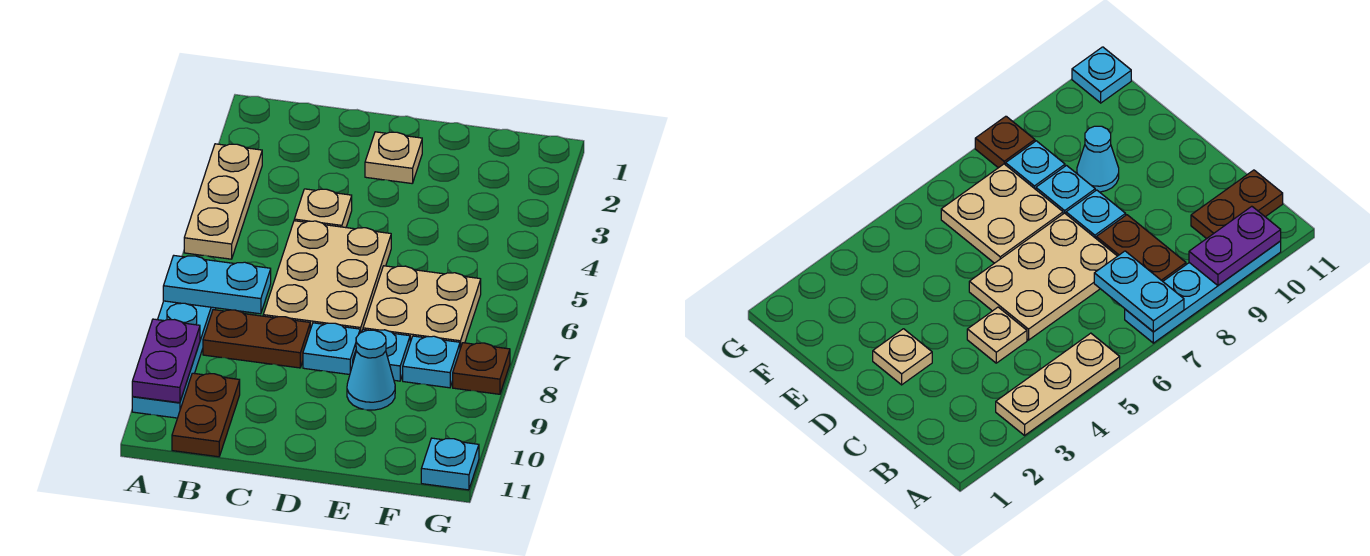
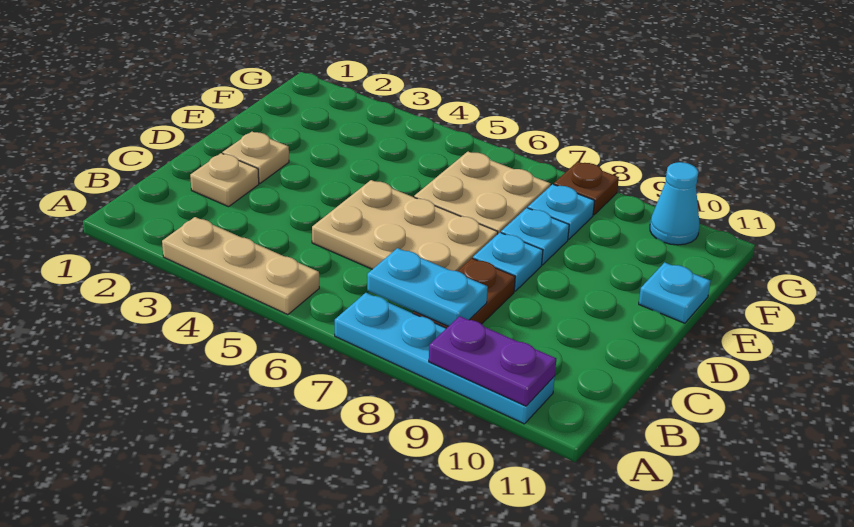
cyan plate A7:B7 level 2 -> cyan plate B7:B8 level 2
brown plate B10:B11 level 1 -> none
tan plate C4 level 1 -> tan plate C2 level 1
cyan cone E9 level 1 -> cyan cone G10 level 1
cyan plate G11 level 1 -> cyan plate E11 level 1

